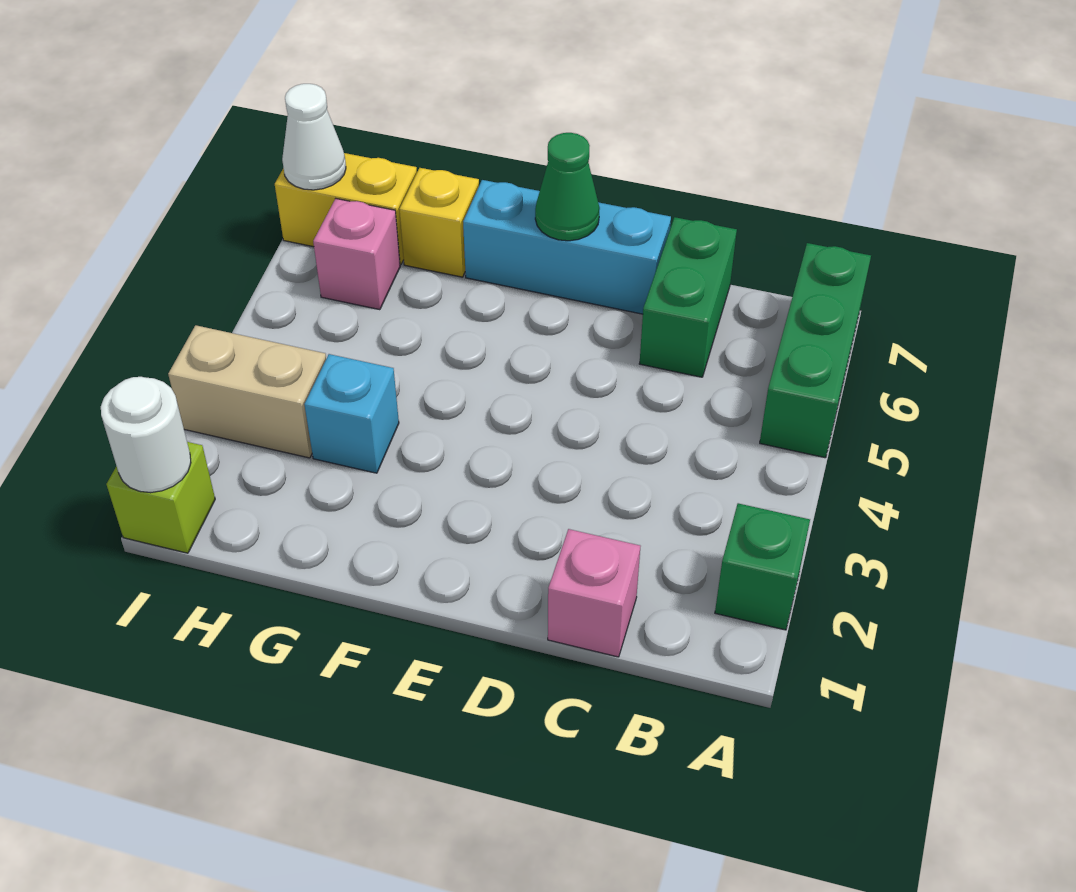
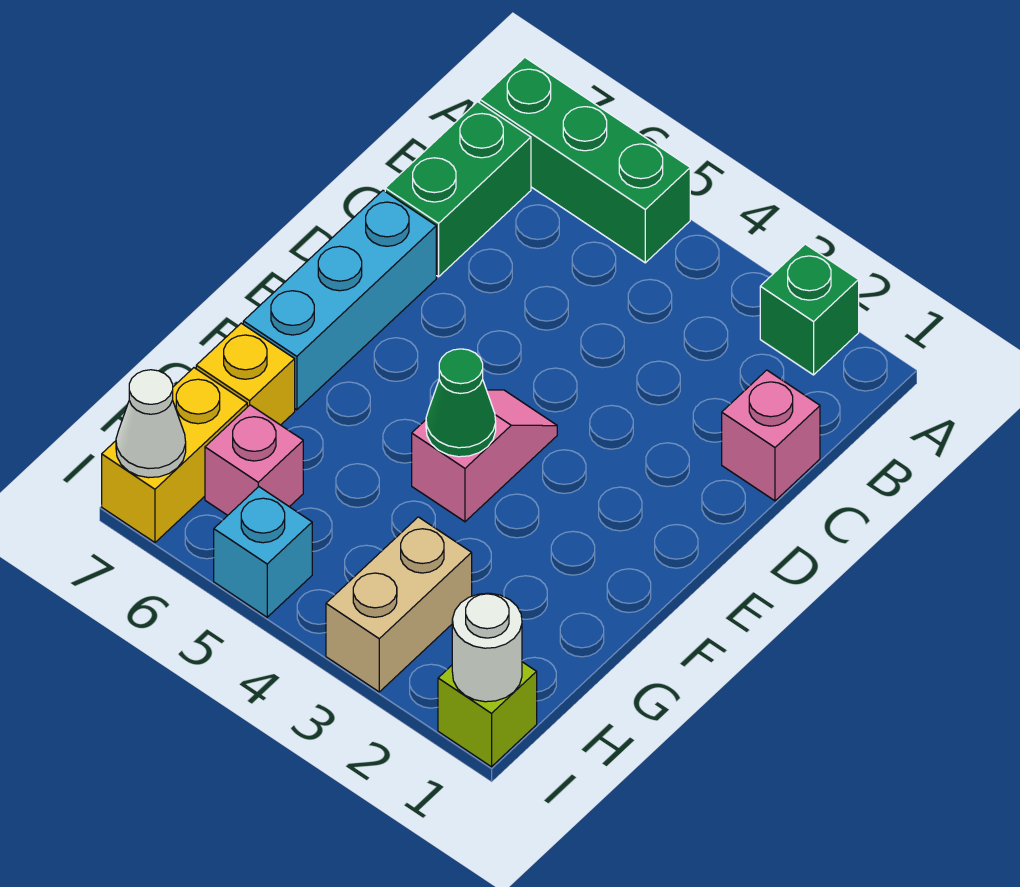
green brick C6:C7 level 1 -> green brick B7:C7 level 1
none -> pink slope E4:F4 level 1 top F
green cone E7 level 2 -> green cone F4 level 2
cyan brick G3 level 1 -> cyan brick I5 level 1

